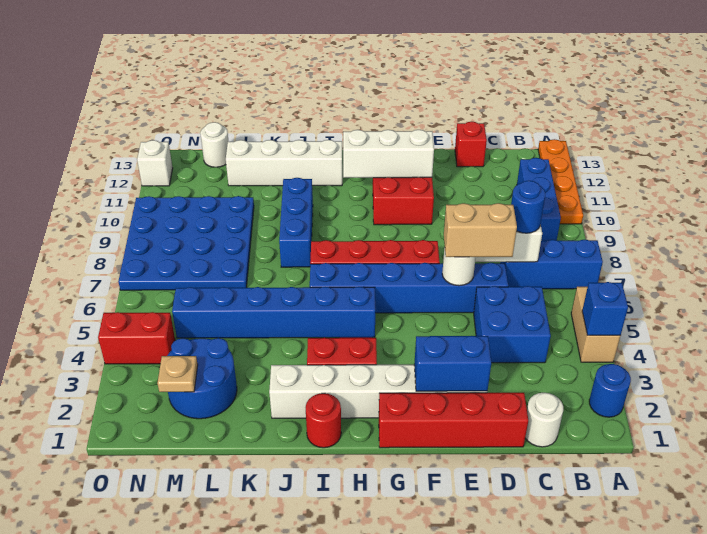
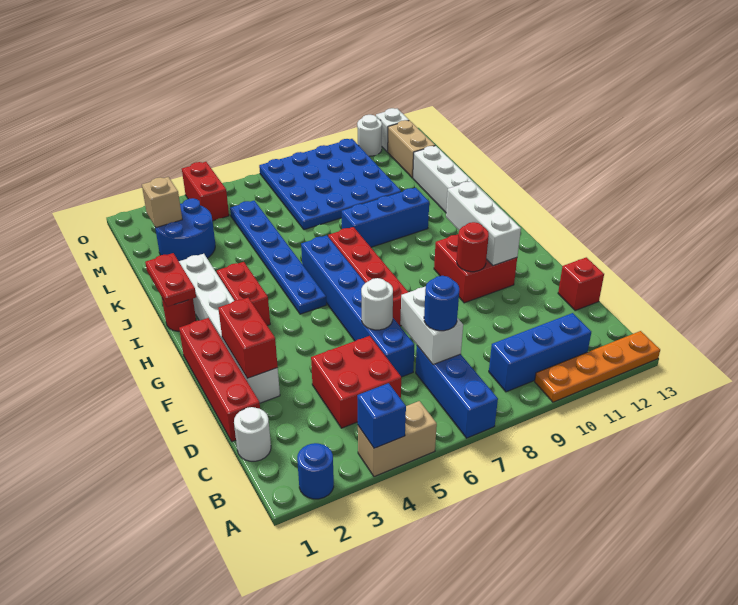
blue brick C4:D5 level 1 -> red brick C4:D5 level 1
tan brick D6:E6 level 3 -> tan brick M12:N12 level 1
blue brick E2:F2 level 2 -> red brick E2:F2 level 2
none -> red round brick F10 level 2
blue brick H5:M5 level 1 -> blue plate H5:M5 level 1
none -> red plate I1:J1 level 2
tan plate M2 level 2 -> tan brick M2 level 2
white round brick M13 level 1 -> white round brick O11 level 1

